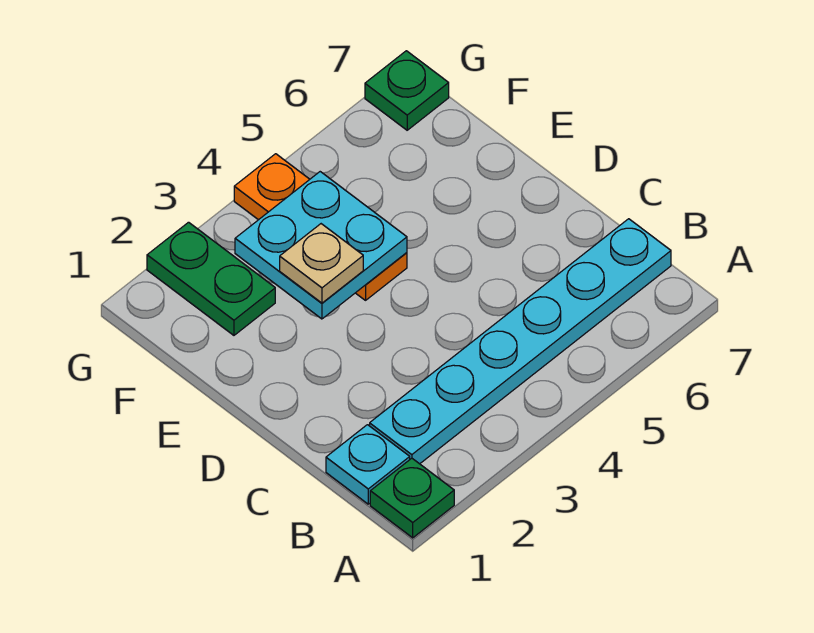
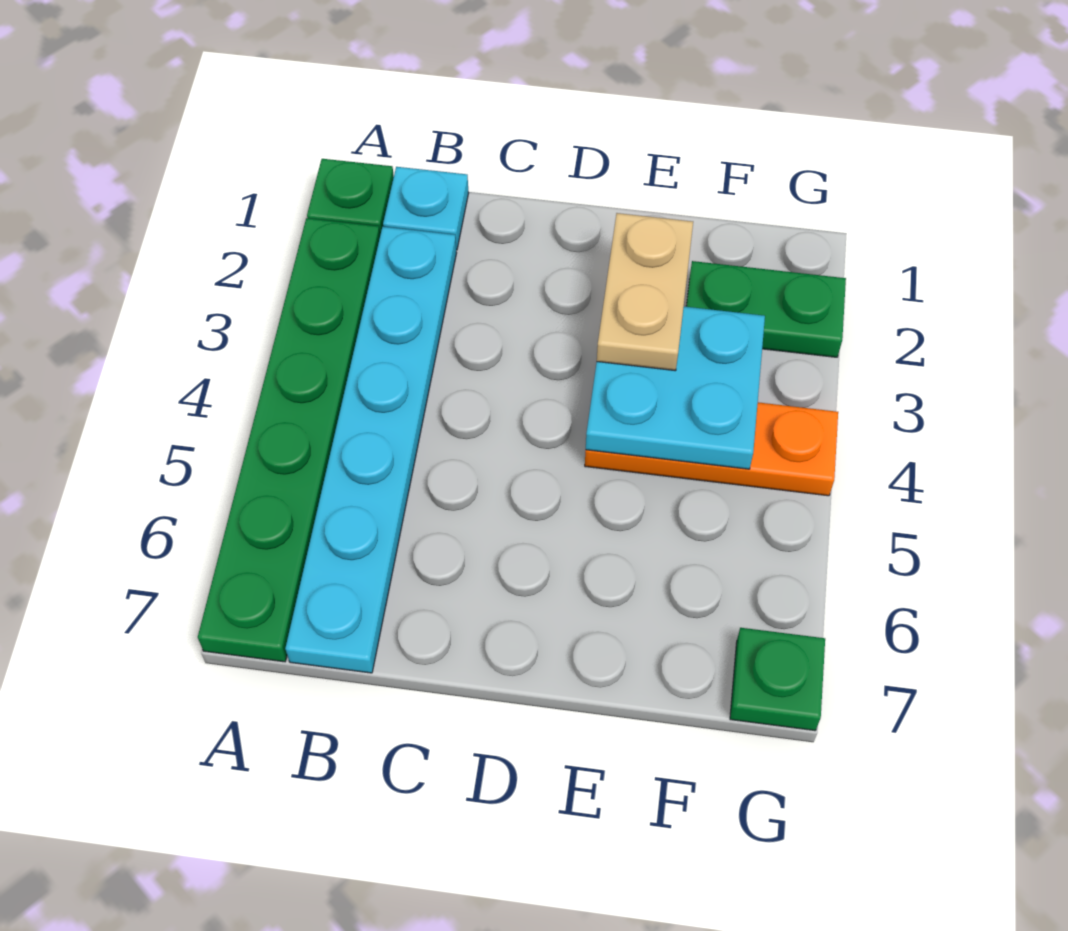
none -> green plate A2:A7 level 1
tan plate E3 level 3 -> tan plate E2:E3 level 3

